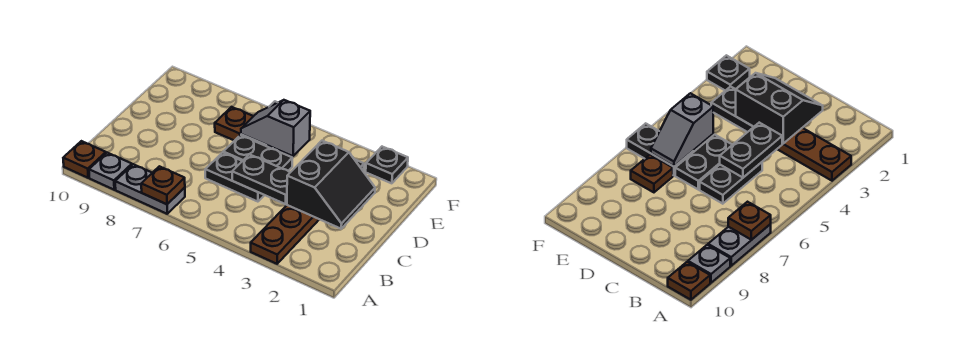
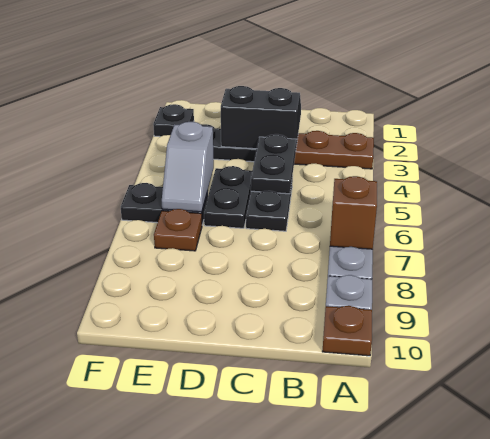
brown plate A7 level 2 -> brown brick A7 level 2

